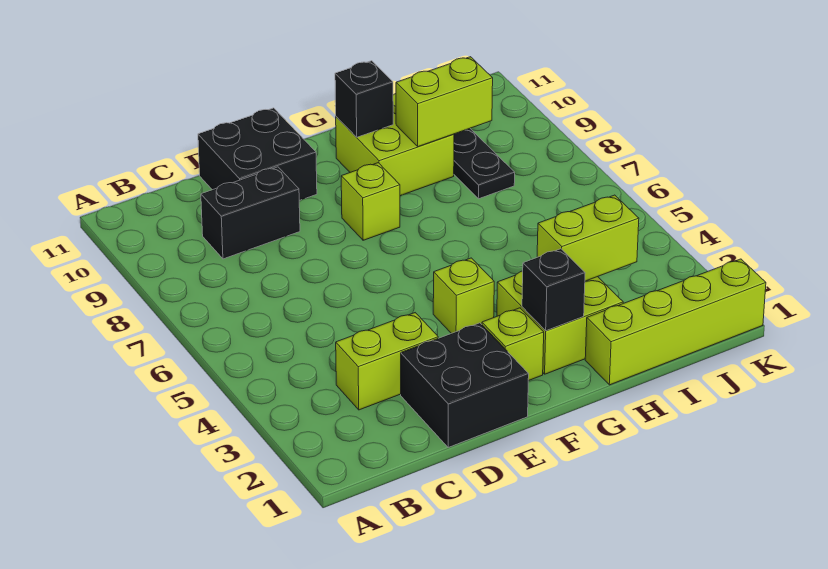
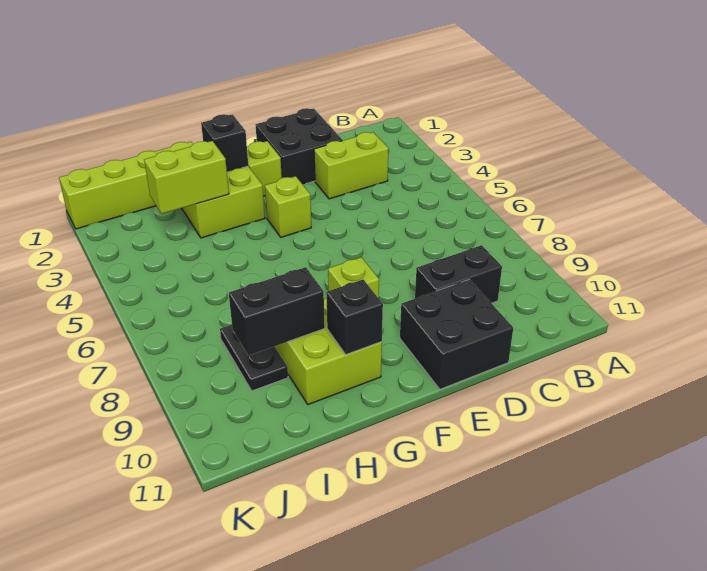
lime brick H9:I9 level 2 -> black brick H9:I9 level 2

